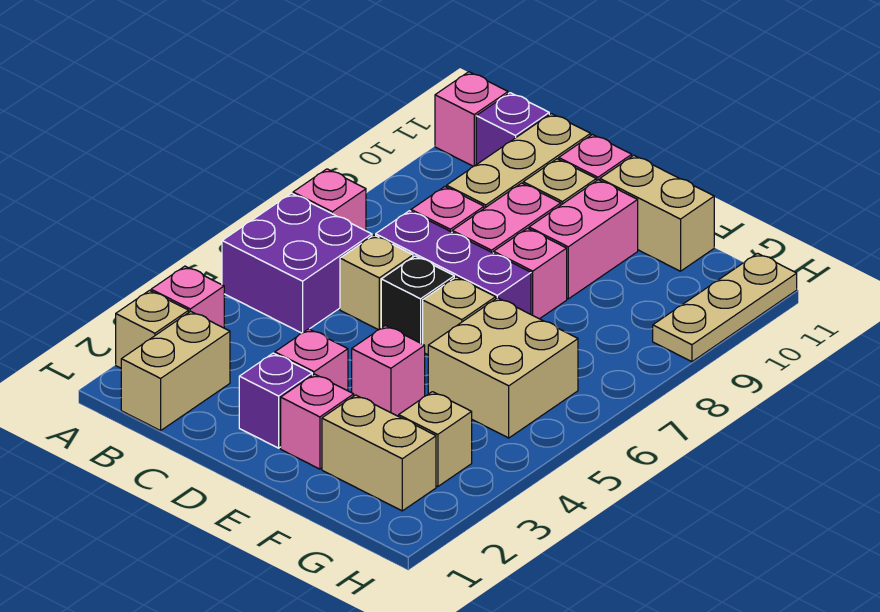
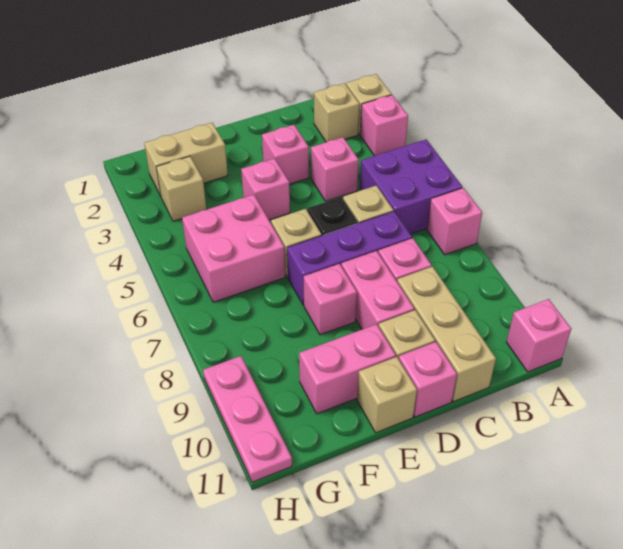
tan brick B1:B2 level 1 -> tan brick B2 level 1
purple brick B11 level 1 -> none
purple brick D2 level 1 -> none
pink brick E2 level 1 -> pink brick C4 level 1
pink brick E9:E10 level 1 -> pink brick E10:F10 level 1
tan brick E11:F11 level 1 -> tan brick E11 level 1
tan brick F5:G6 level 1 -> pink brick F5:G6 level 1
tan plate H9:H11 level 1 -> pink plate H9:H11 level 1

